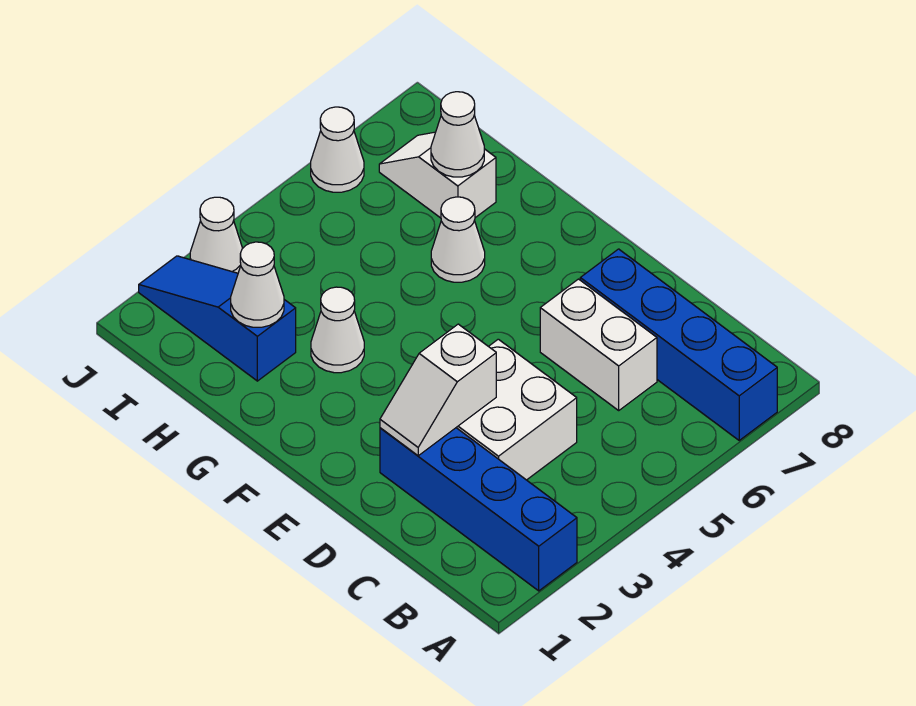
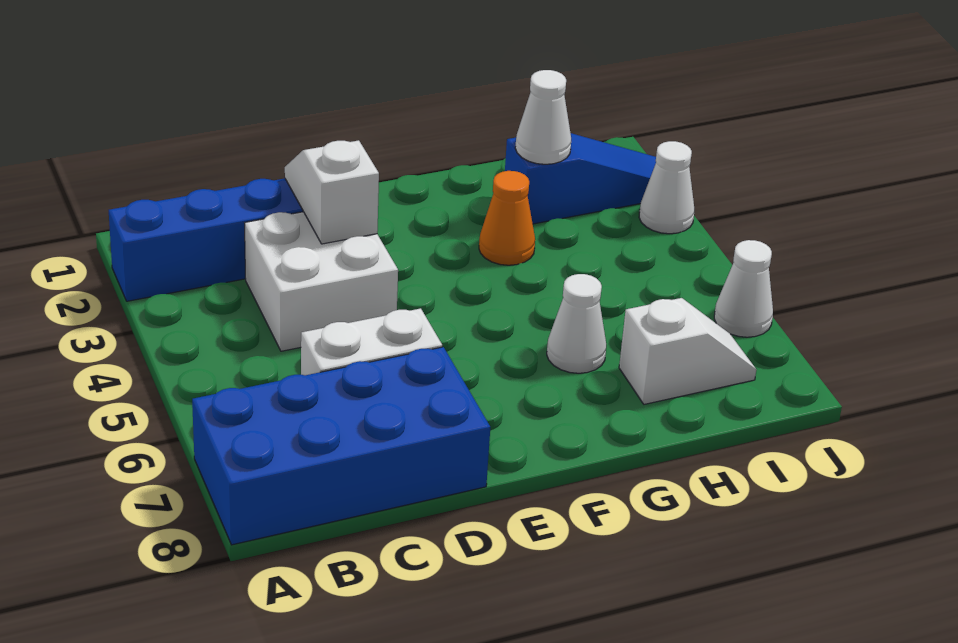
blue brick A7:D7 level 1 -> blue brick A7:D8 level 1
white cone G3 level 1 -> orange cone G3 level 1
white cone H7 level 2 -> none

